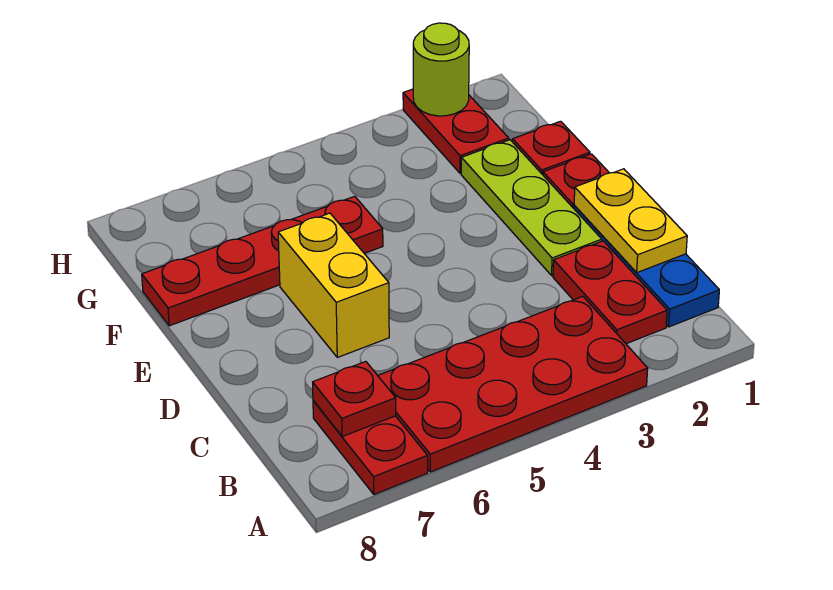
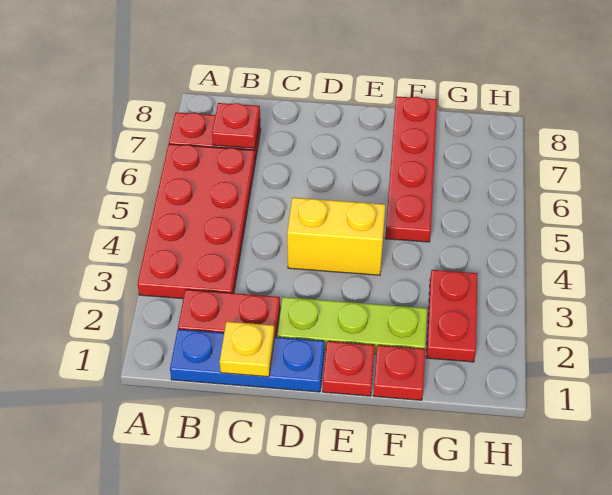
yellow plate C1:D1 level 2 -> yellow plate C1 level 2
yellow brick D6:E6 level 1 -> yellow brick D4:E4 level 1
red plate G2:H2 level 1 -> red plate G2:G3 level 1
lime round brick H2 level 2 -> none

